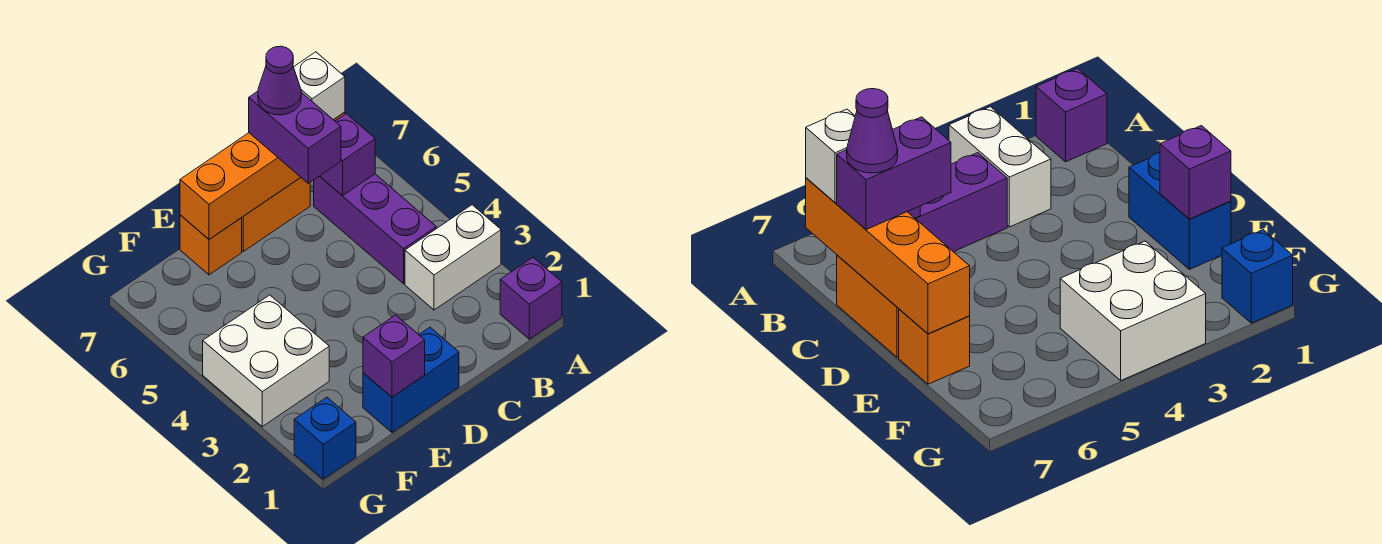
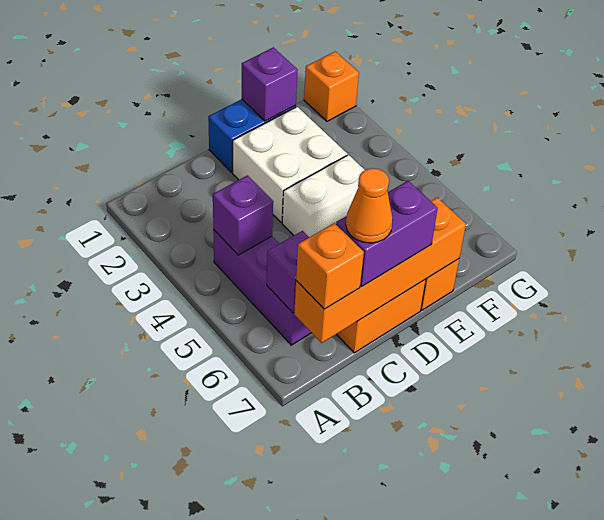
purple brick A1 level 1 -> purple brick B4 level 2
white brick A3:B3 level 1 -> white brick D4:E4 level 1
white brick B7 level 3 -> orange brick B7 level 3
purple brick C6:C7 level 3 -> purple brick C7:D7 level 3
purple cone C7 level 4 -> orange cone C7 level 4
white brick F3:G4 level 1 -> white brick D2:E3 level 1
blue brick G1 level 1 -> orange brick G1 level 1

